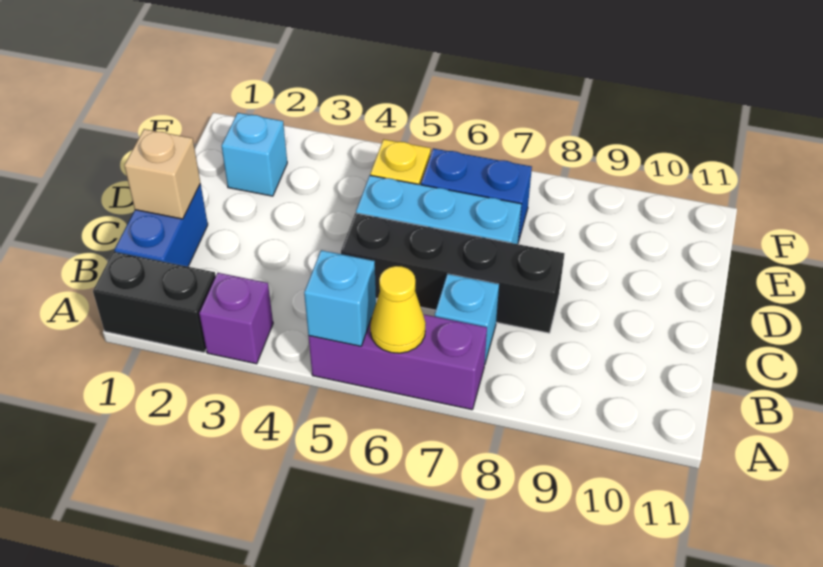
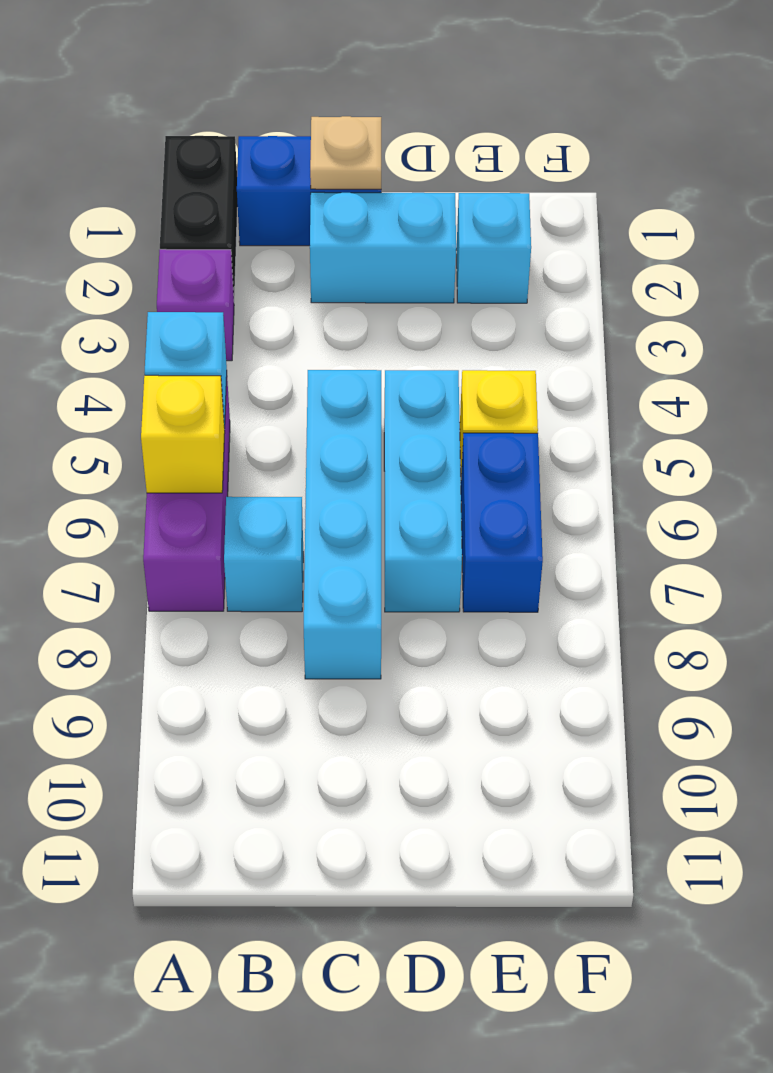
yellow cone A6 level 2 -> yellow brick A6 level 2
tan brick C1 level 2 -> tan plate C1 level 2
none -> cyan brick C2:D2 level 1
black brick C5:C8 level 1 -> cyan brick C5:C8 level 1

